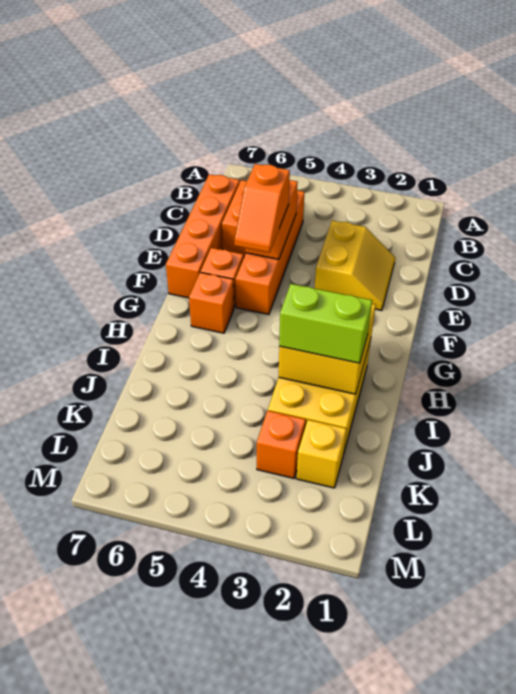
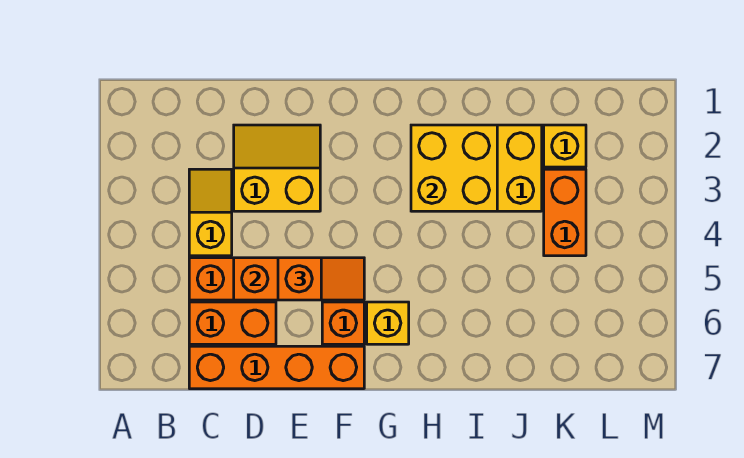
none -> yellow slope C3:C4 level 1 top 4
orange brick G6 level 1 -> yellow brick G6 level 1
lime brick I2:I3 level 3 -> none
orange brick K3 level 1 -> orange brick K3:K4 level 1

